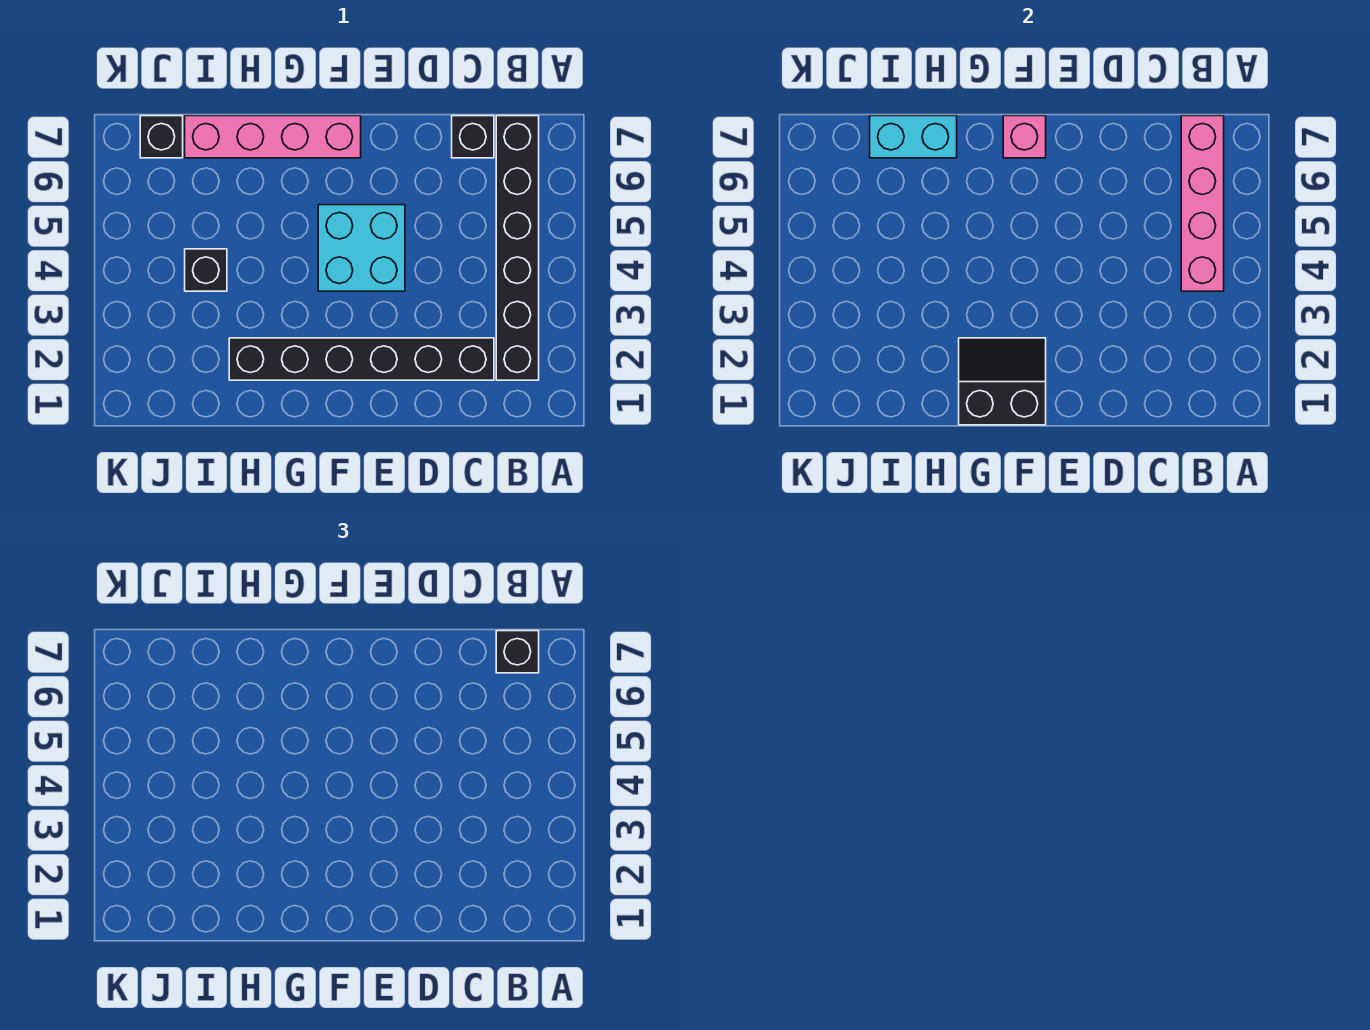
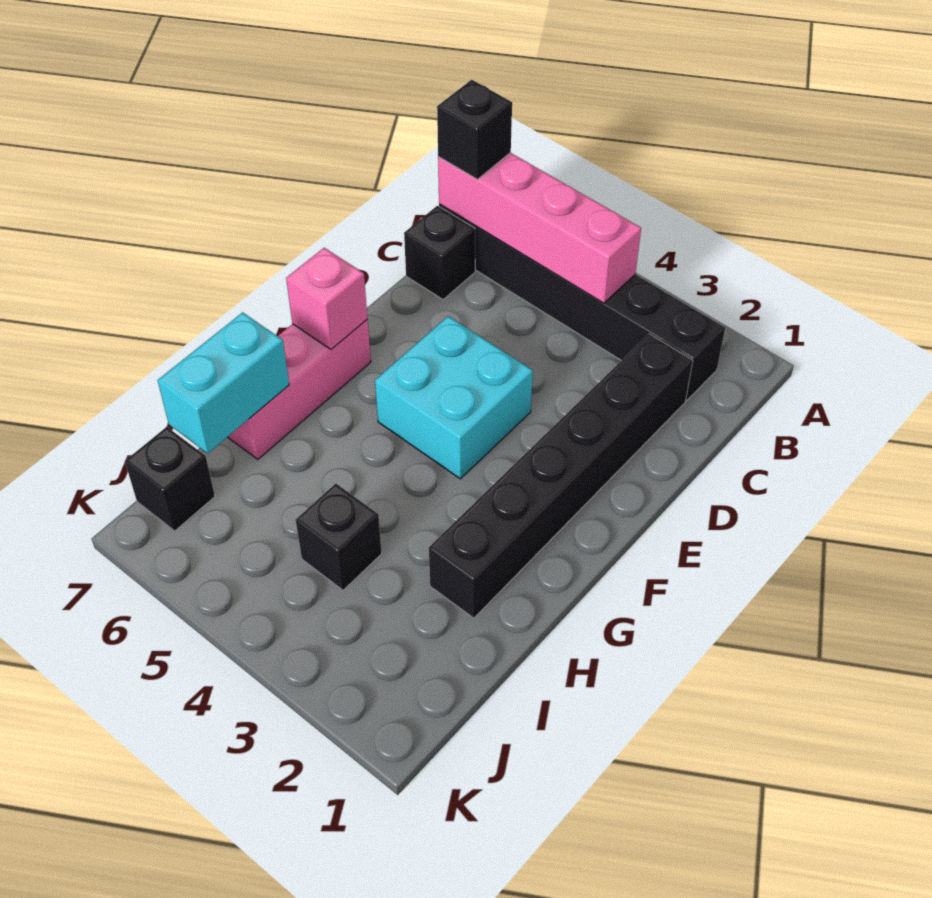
black slope F1:G2 level 2 top 1 -> none
pink brick F7:I7 level 1 -> pink brick F7:H7 level 1

